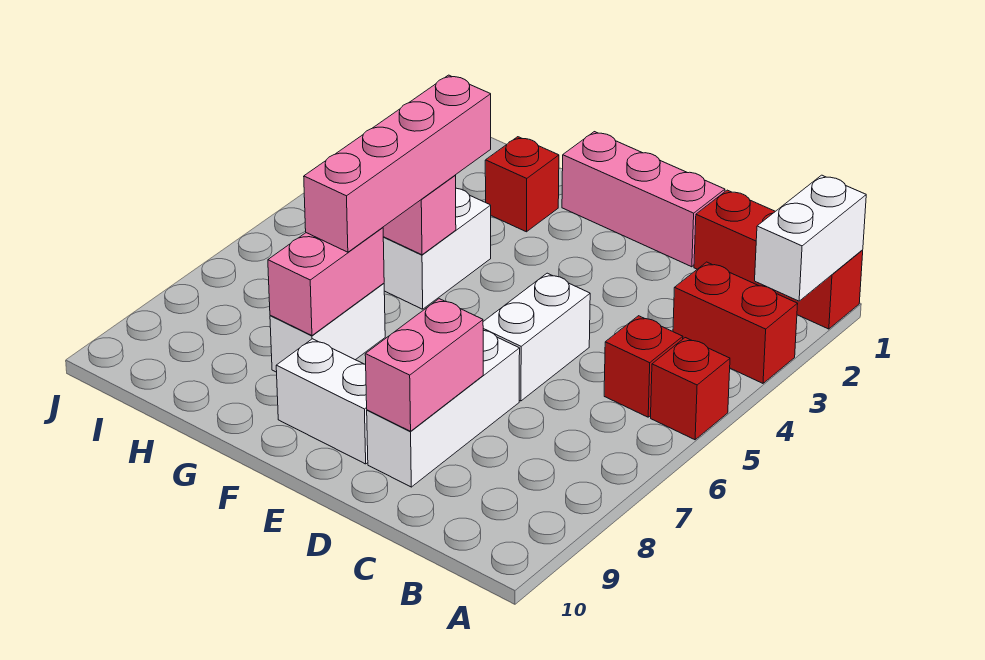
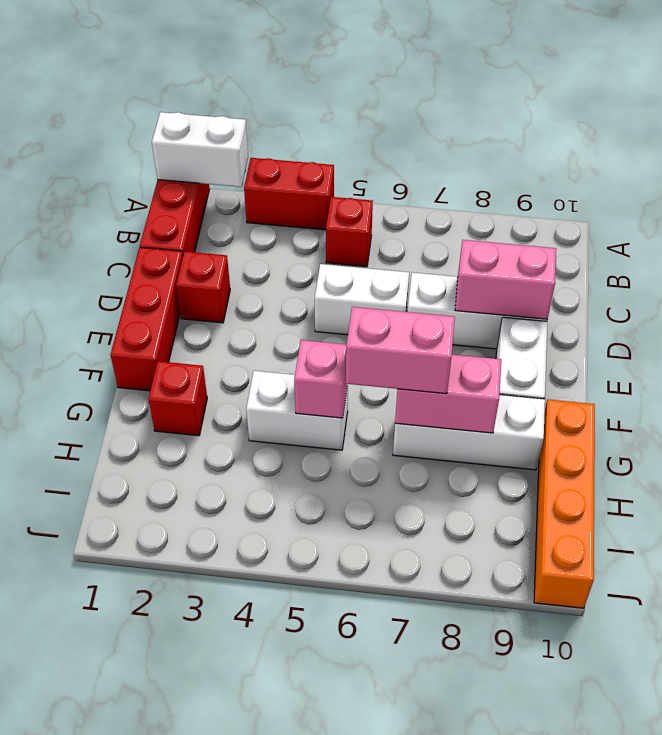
red brick A3:B3 level 1 -> red brick A3:A4 level 1
red brick A5 level 1 -> red brick D2 level 1
pink brick D1:F1 level 1 -> red brick D1:F1 level 1
pink brick G4:G7 level 3 -> pink brick G6:G7 level 3
white brick G7:G8 level 1 -> white brick G7:G9 level 1
none -> orange brick G10:J10 level 1

